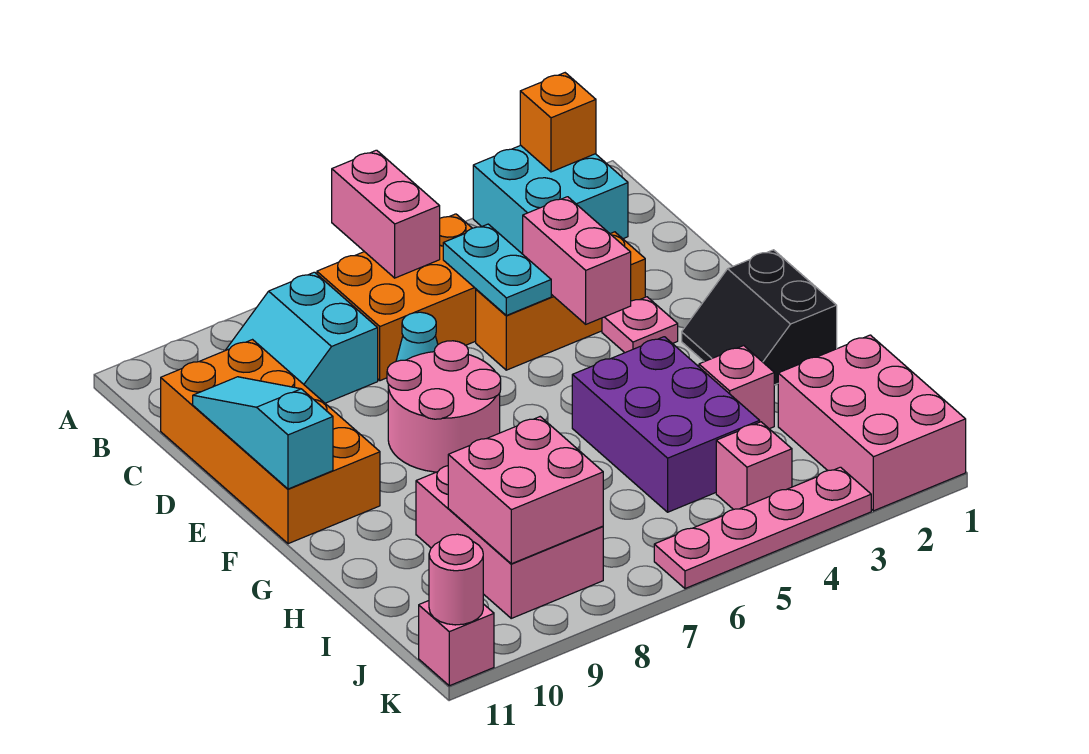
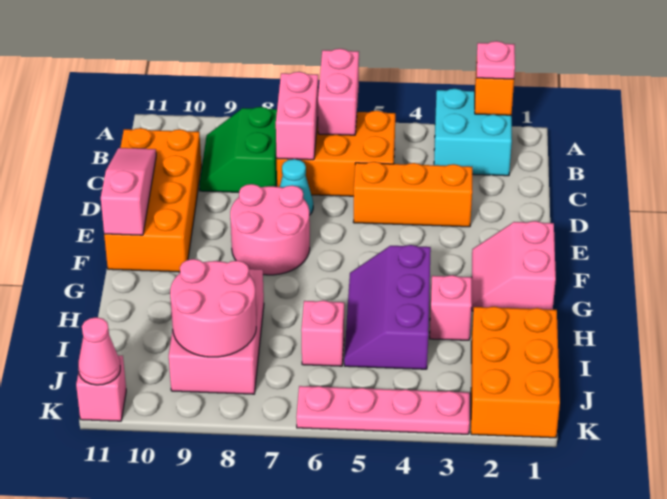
cyan slope B8:C9 level 1 top 8 -> green slope B8:C9 level 1 top 8
cyan plate C5:D5 level 2 -> none
pink brick D4:E4 level 2 -> pink brick B7:C7 level 2
cyan slope D11:F11 level 2 top F -> pink slope D11:F11 level 2 top F
pink plate E3 level 1 -> pink plate A2 level 3
black slope F1:G2 level 1 top 1 -> pink slope F1:G2 level 1 top 1
purple brick G4:I5 level 1 -> purple slope G4:I5 level 1 top 4
pink brick I1:K2 level 1 -> orange brick I1:K2 level 1
pink brick I8:J9 level 2 -> pink round brick I8:J9 level 2
pink brick J4 level 1 -> pink brick I6 level 1
pink round brick K11 level 2 -> pink cone K11 level 2

